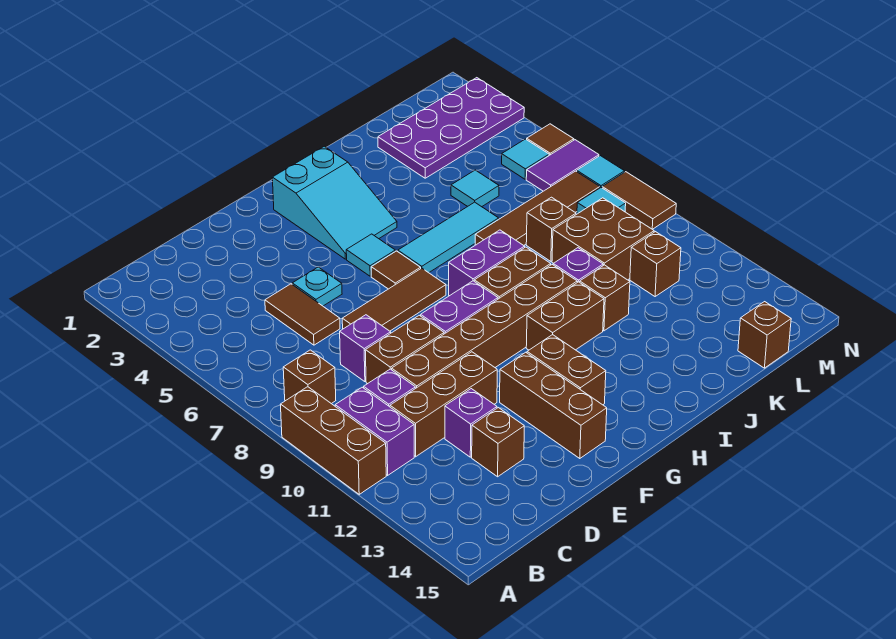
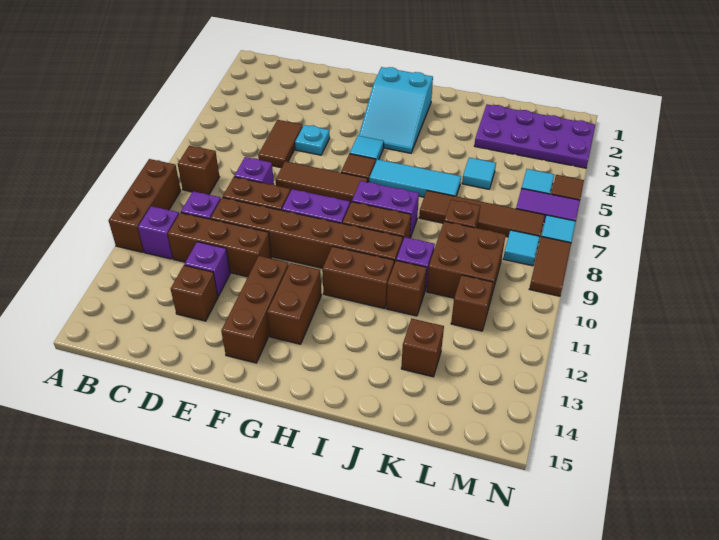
purple brick B10:B11 level 1 -> purple brick B11 level 1
brown brick L15 level 1 -> brown brick K13 level 1

